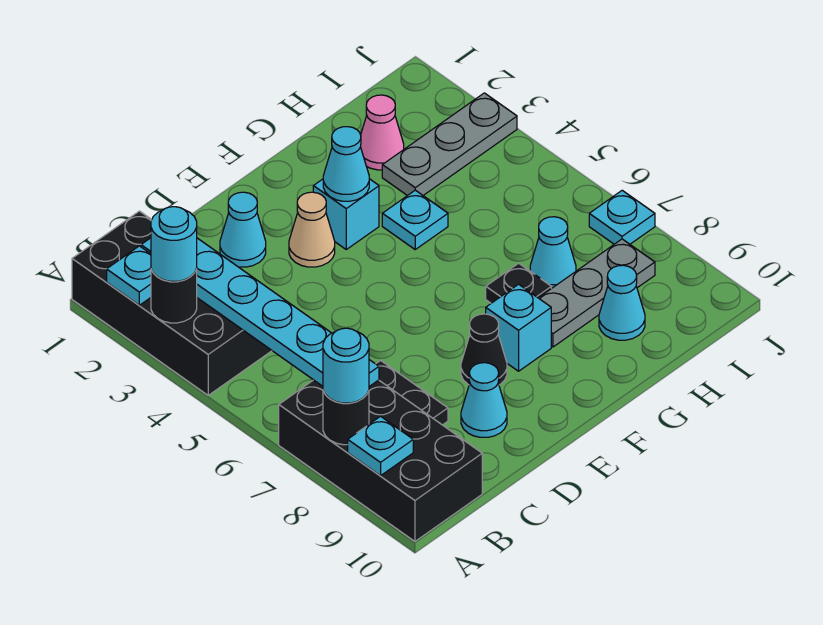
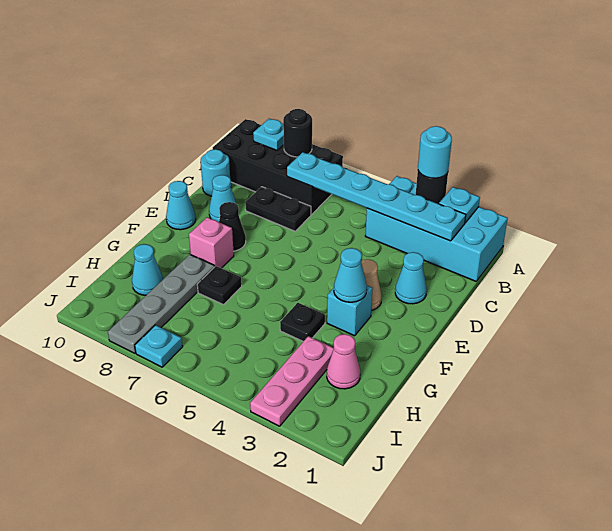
black brick A1:B4 level 1 -> cyan brick A1:B4 level 1
cyan round brick A8 level 3 -> cyan round brick C10 level 1
cyan brick F8 level 1 -> pink brick F8 level 1
cyan plate G4 level 1 -> black plate G4 level 1
grey plate G8:I8 level 1 -> grey plate G8:J8 level 1
grey plate H3:J3 level 1 -> pink plate H3:J3 level 1
cyan cone H7 level 1 -> cyan cone E10 level 1

